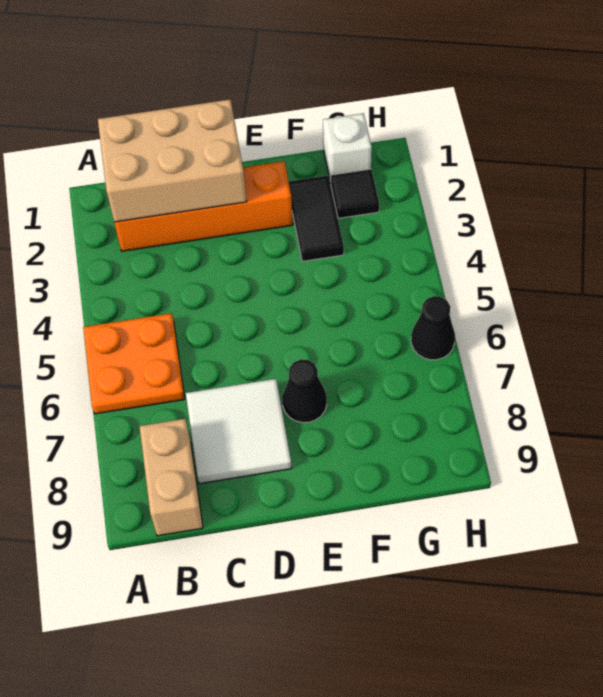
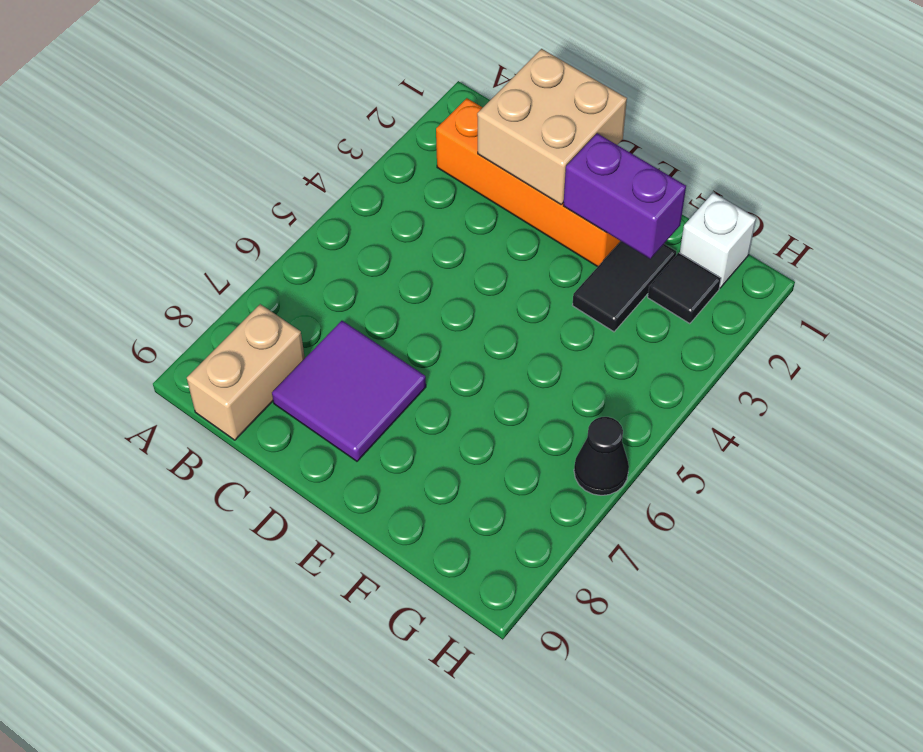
orange plate A5:B6 level 1 -> none
tan brick B1:D2 level 2 -> tan brick C1:D2 level 2
white tile C7:D8 level 1 -> purple tile C7:D8 level 1
none -> purple brick E2:F2 level 2
black cone E7 level 1 -> none

